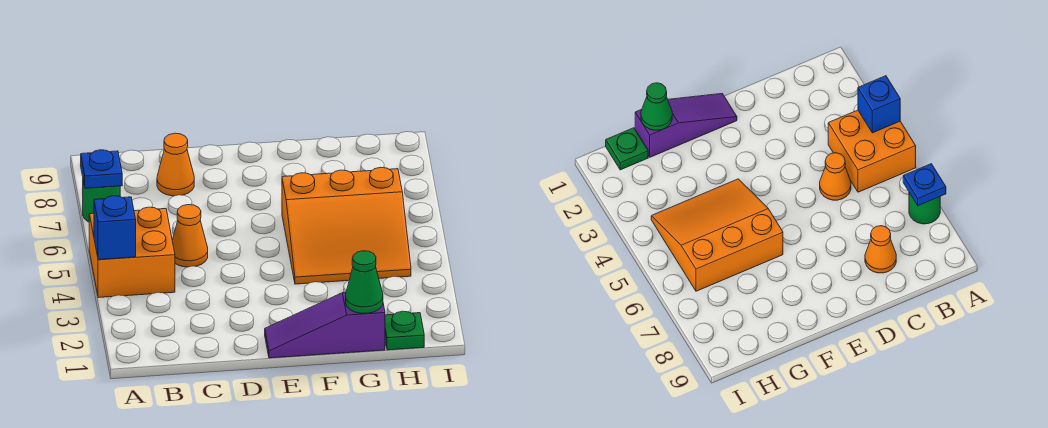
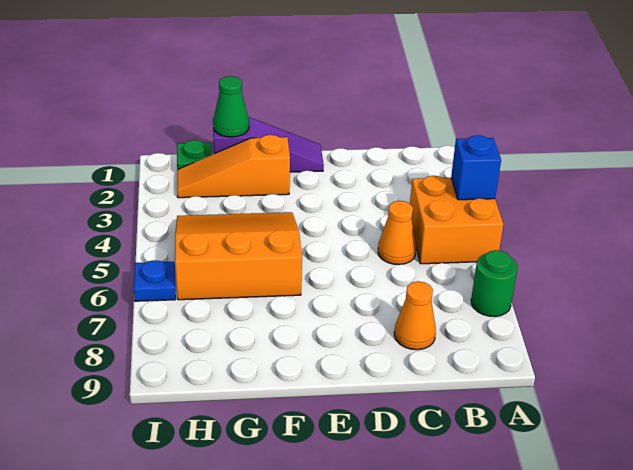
blue plate A7 level 2 -> blue plate I6 level 1
none -> orange slope F2:H2 level 1 top F

